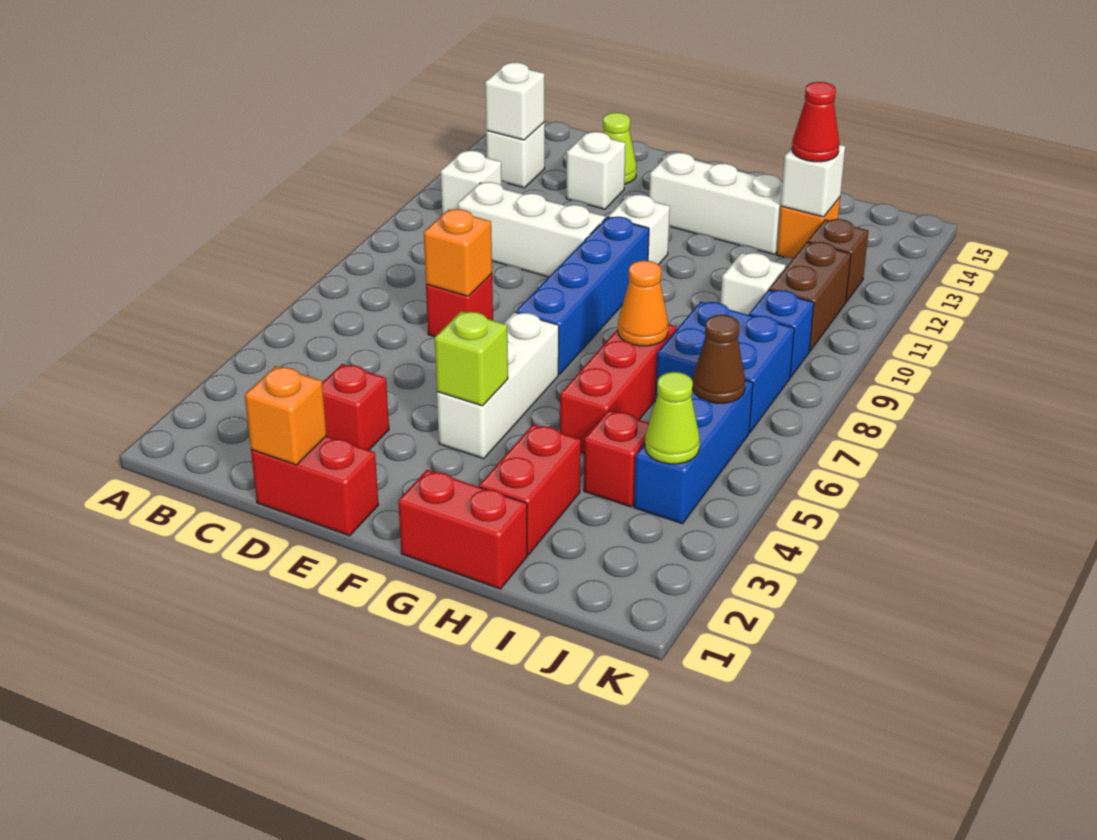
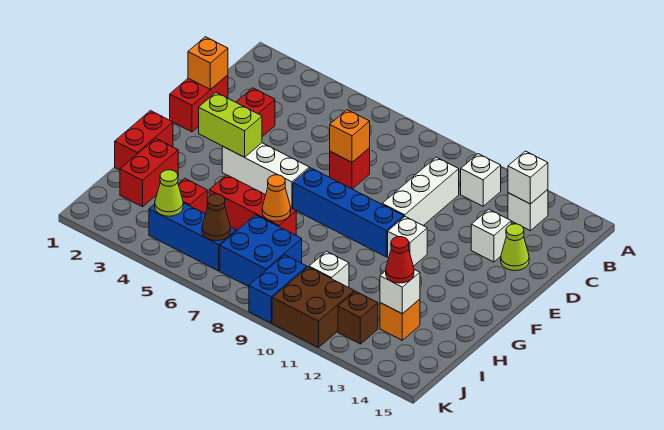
lime brick F4 level 2 -> lime brick F3:F4 level 2
white brick F13:H13 level 1 -> none
red brick H2:H3 level 1 -> red brick H2:I2 level 1
blue brick J9 level 1 -> blue brick J9:K9 level 1
brown brick J10:J11 level 1 -> brown brick J10:K11 level 1

